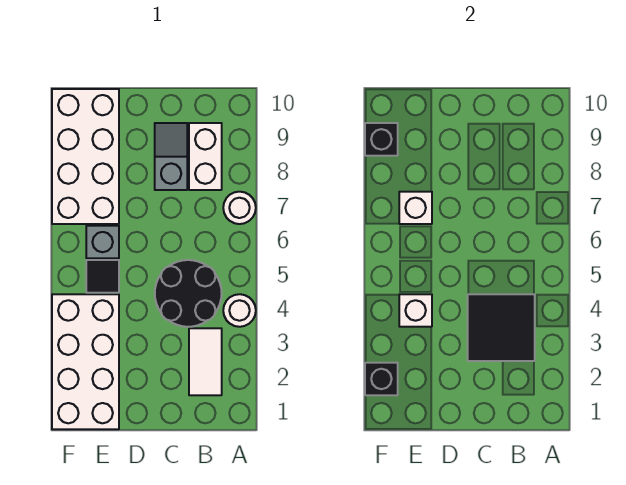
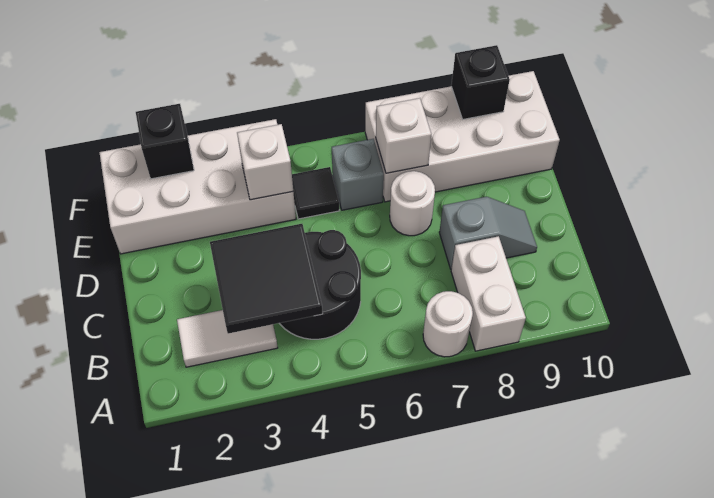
white round brick A4 level 1 -> white round brick D7 level 1
white brick B8:B9 level 1 -> white brick A8:B8 level 1

